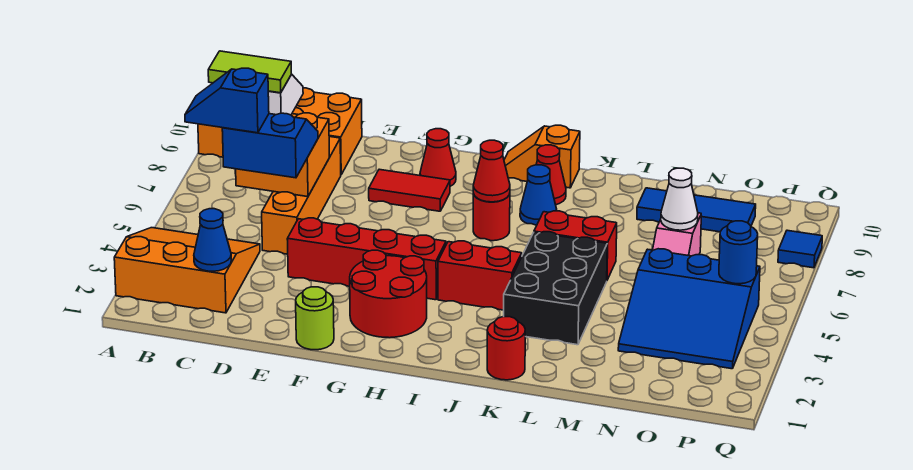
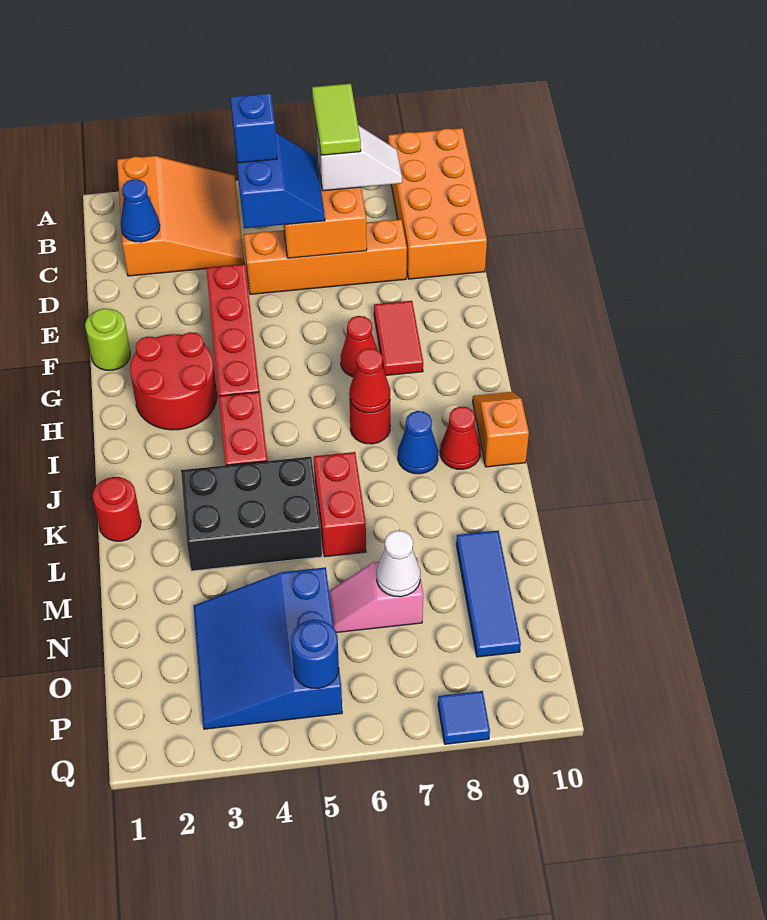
red cone G9 level 1 -> red cone G7 level 1

